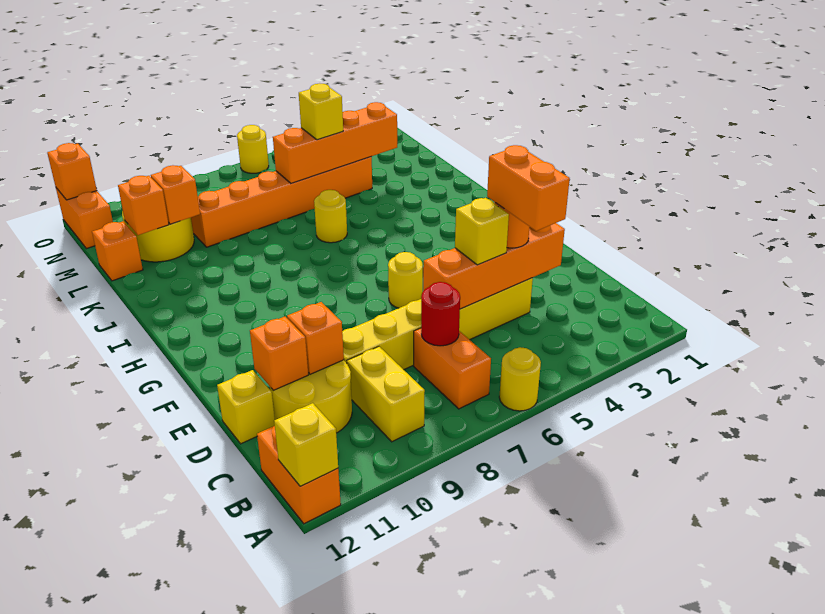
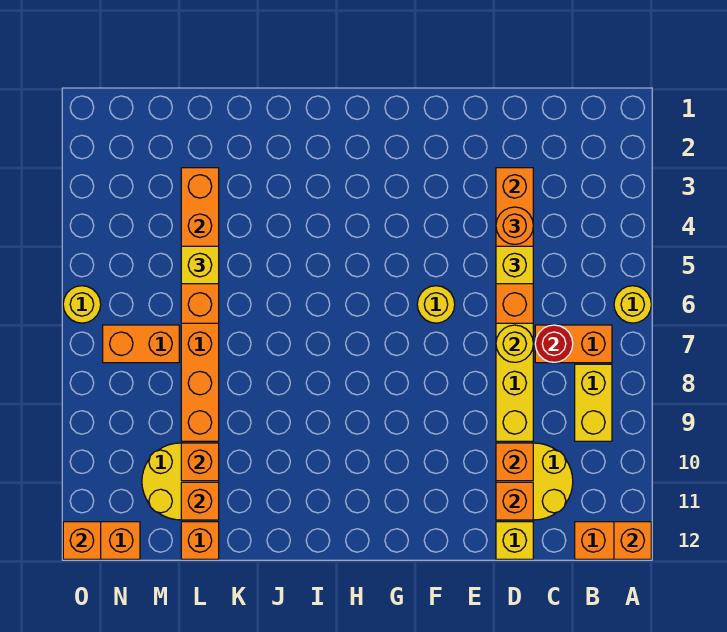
yellow brick A12 level 2 -> orange brick A12 level 2
yellow brick B9:C9 level 1 -> yellow brick B8:B9 level 1
orange brick C4:D4 level 4 -> orange brick M7:N7 level 1
yellow round brick J6 level 1 -> yellow round brick D7 level 2

